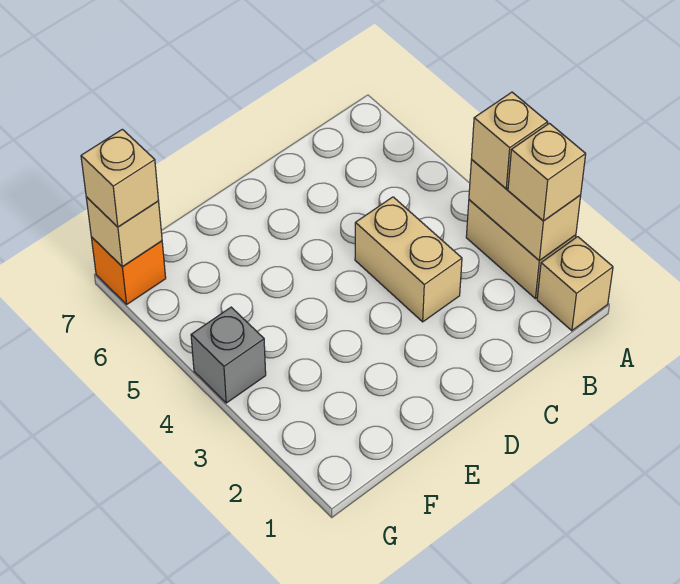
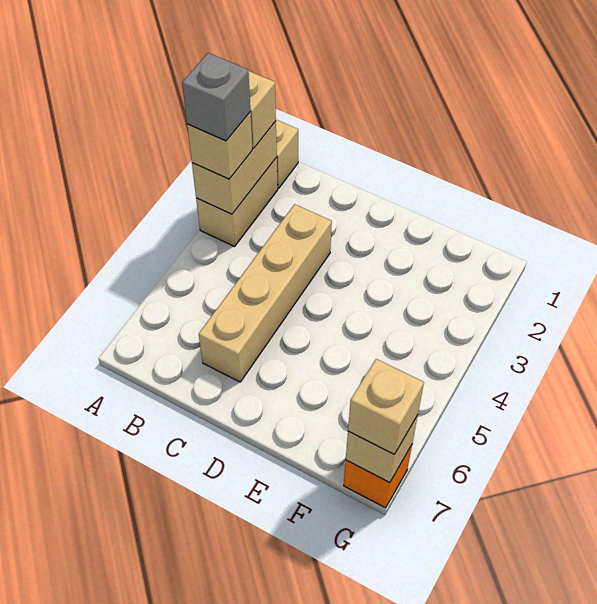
tan brick C3:C4 level 1 -> tan brick C3:C6 level 1
grey brick G4 level 1 -> grey brick A3 level 4

